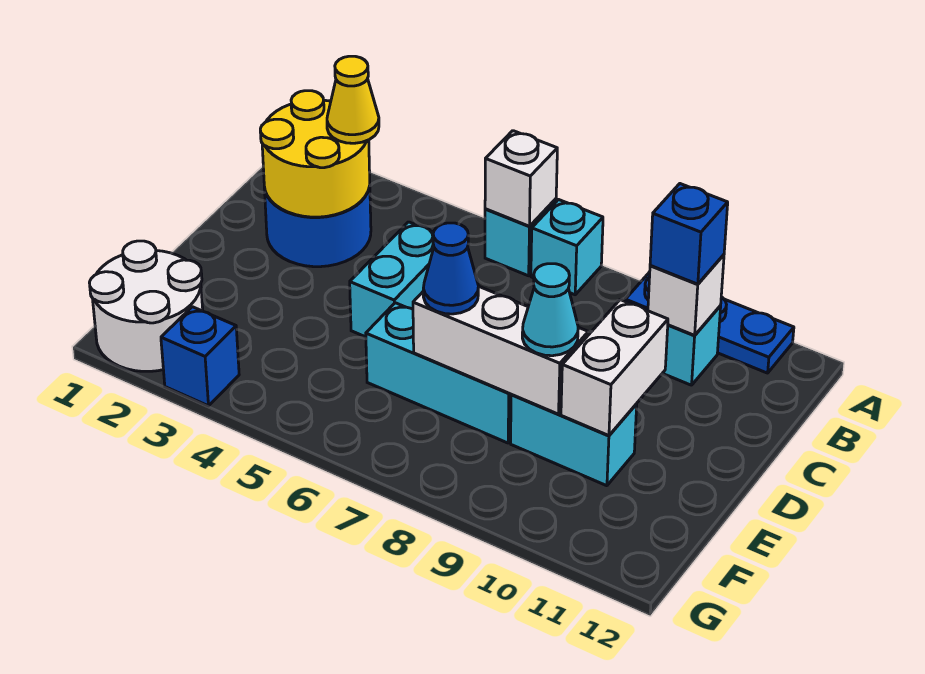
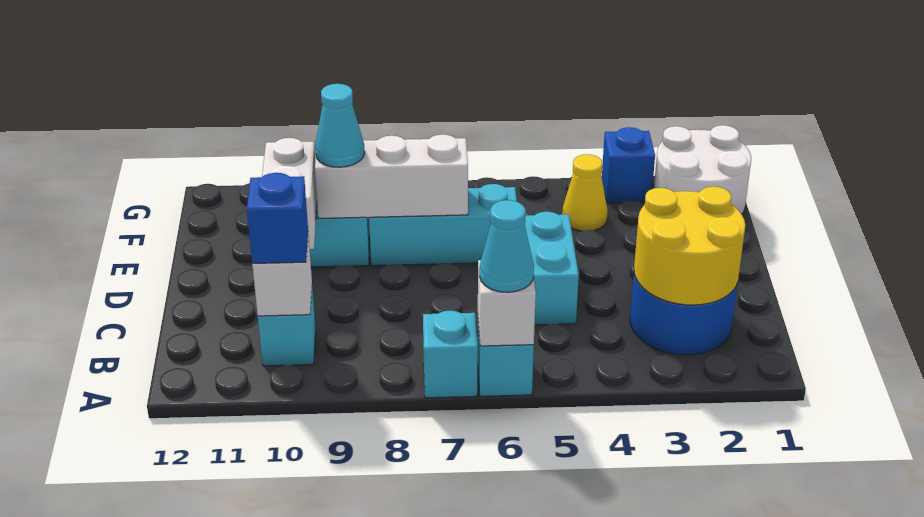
none -> cyan cone A6 level 3
blue plate A9:A11 level 1 -> none
yellow cone B3 level 3 -> yellow cone F4 level 1
blue cone E7 level 3 -> none

